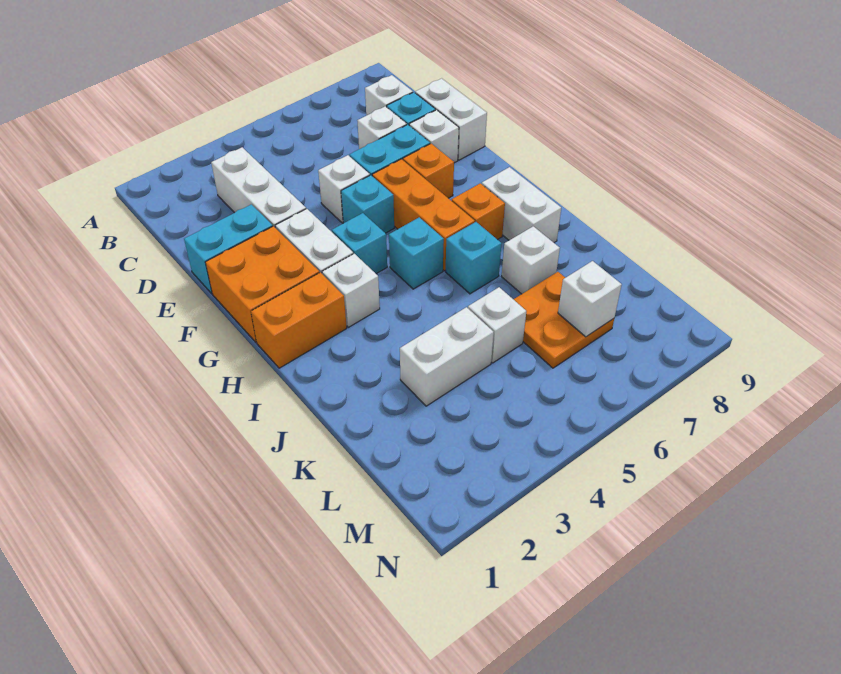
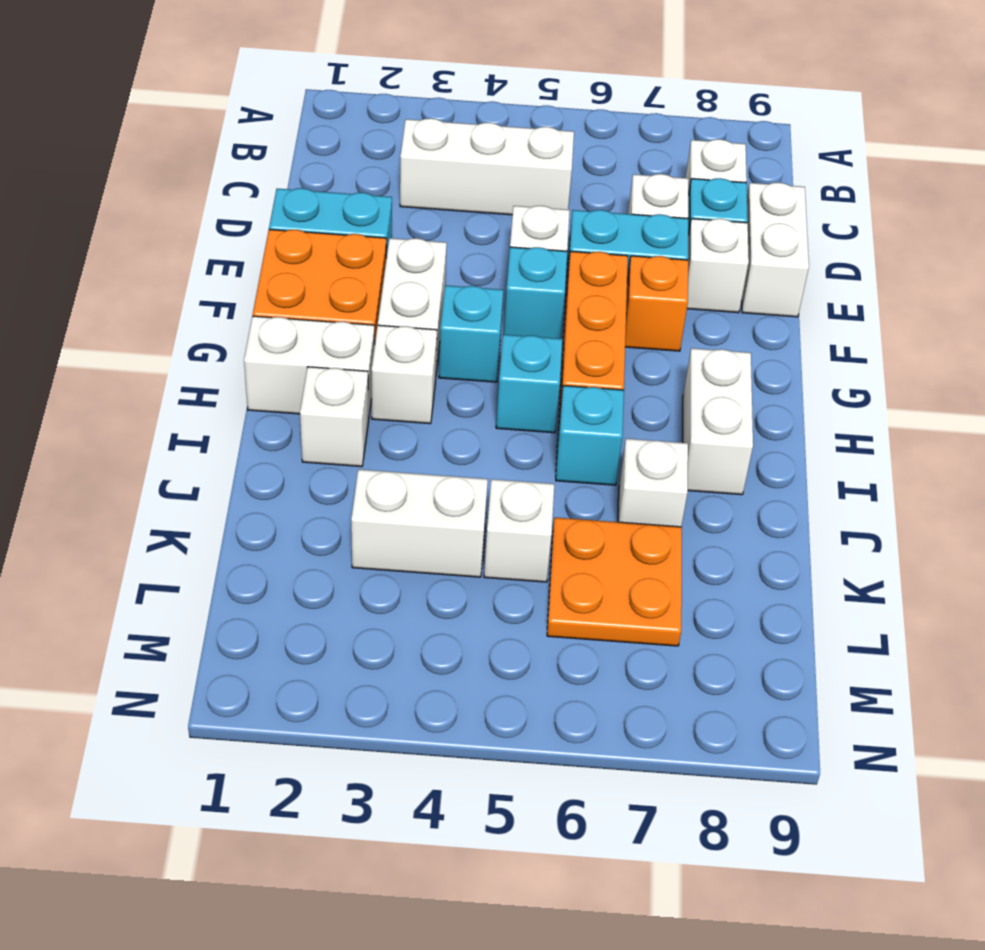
white brick C3:E3 level 1 -> white brick C3:C5 level 1
orange brick H1:H2 level 1 -> white brick H1:H2 level 1
orange brick H7 level 1 -> none
white brick L7 level 2 -> white brick I2 level 1

